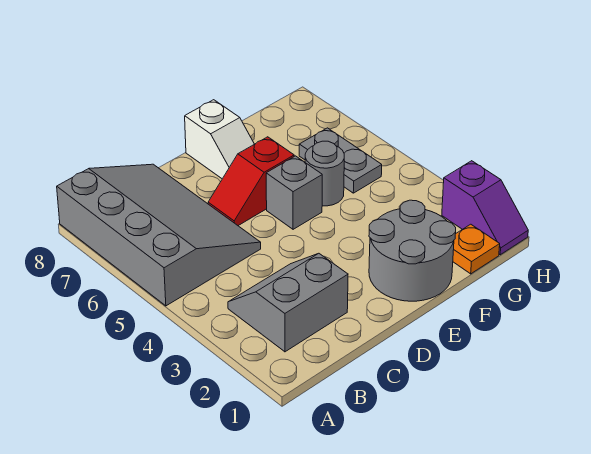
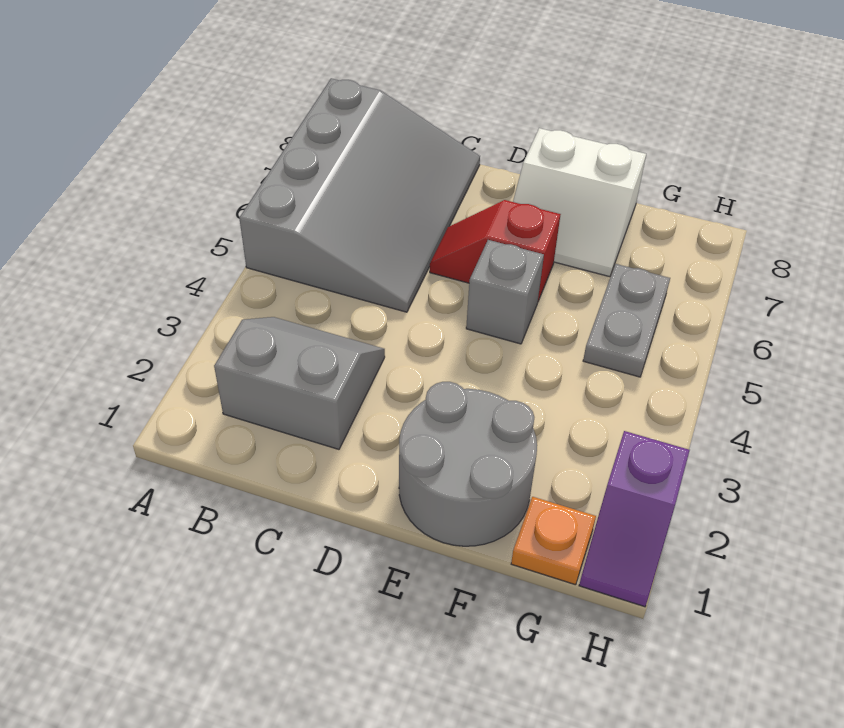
white slope E7:E8 level 1 top 8 -> white slope E7:F8 level 1 top 8
grey round brick F5 level 1 -> none

